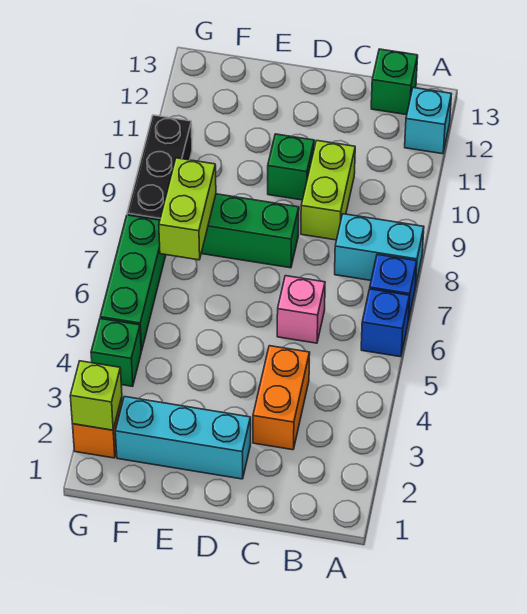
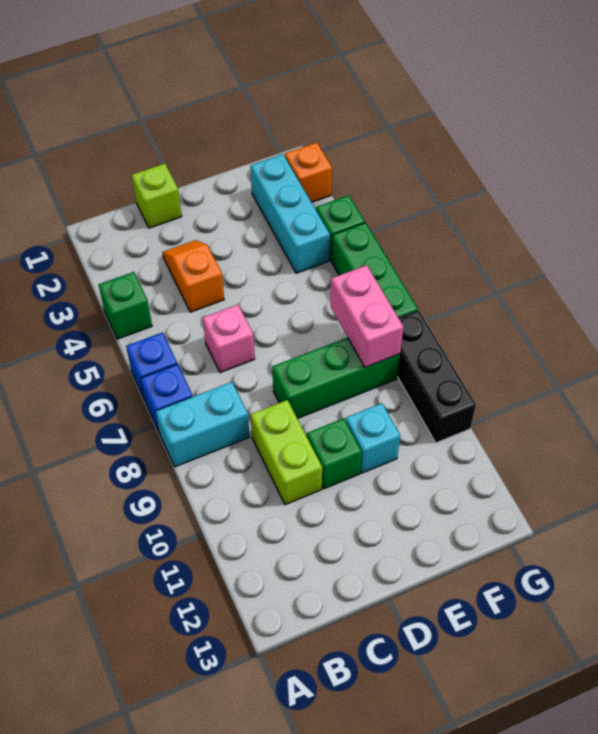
cyan brick A12 level 1 -> cyan brick E10 level 1
green brick B13 level 1 -> green brick A4 level 1
orange brick C3:C4 level 1 -> orange slope C3:C4 level 1 top 4
cyan brick D2:F2 level 1 -> cyan brick F2:F4 level 1
lime brick F7:F8 level 2 -> pink brick F7:F8 level 2
lime brick G2 level 2 -> lime brick C1 level 1

